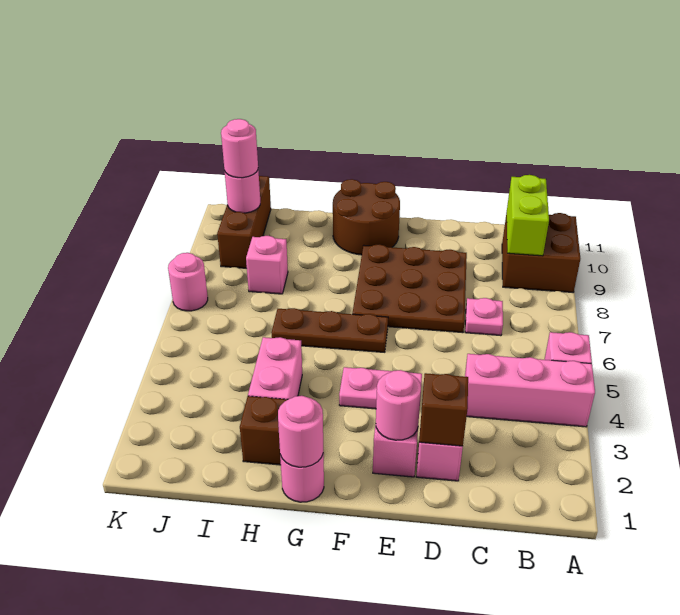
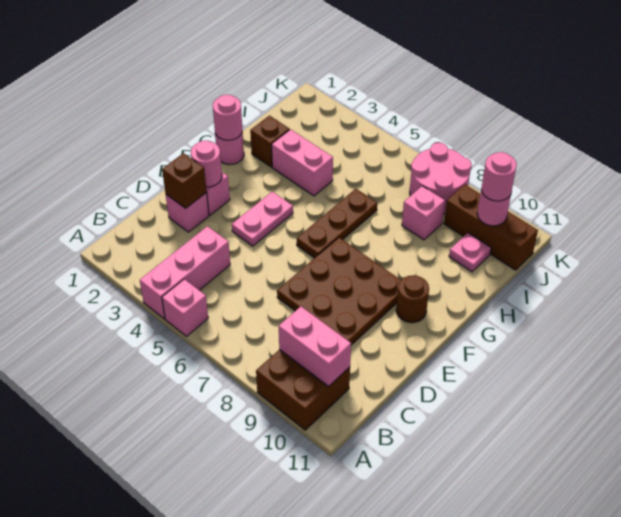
lime brick B9:B10 level 2 -> pink brick B9:B10 level 2
pink plate C7 level 1 -> pink plate I10 level 1
brown round brick F10:G11 level 1 -> brown round brick F10 level 1
pink round brick K7 level 1 -> pink round brick J7:K8 level 1

